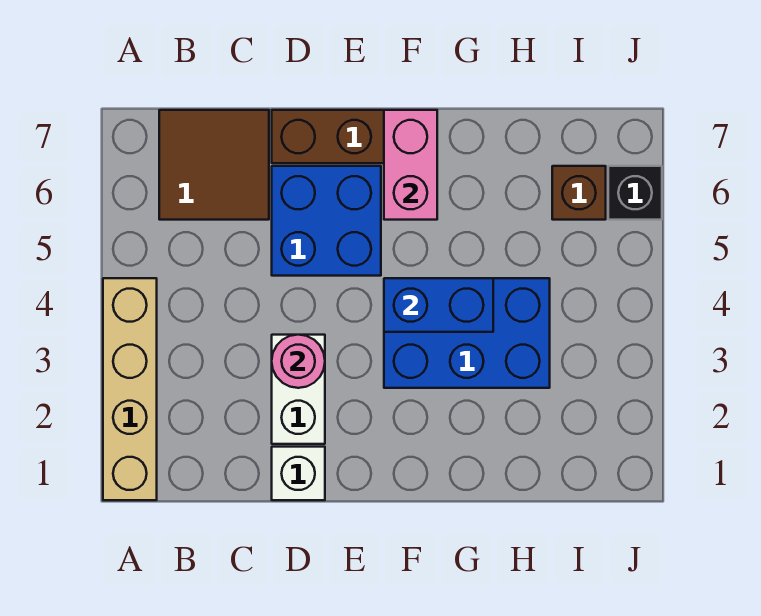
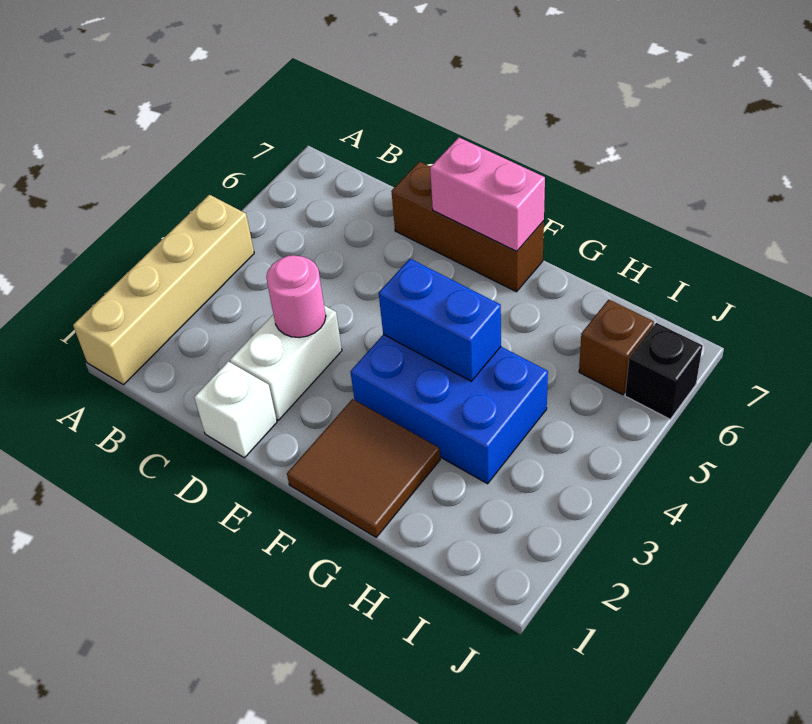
brown tile B6:C7 level 1 -> brown tile F1:G2 level 1
blue brick D5:E6 level 1 -> none
pink brick F6:F7 level 2 -> pink brick E7:F7 level 2

